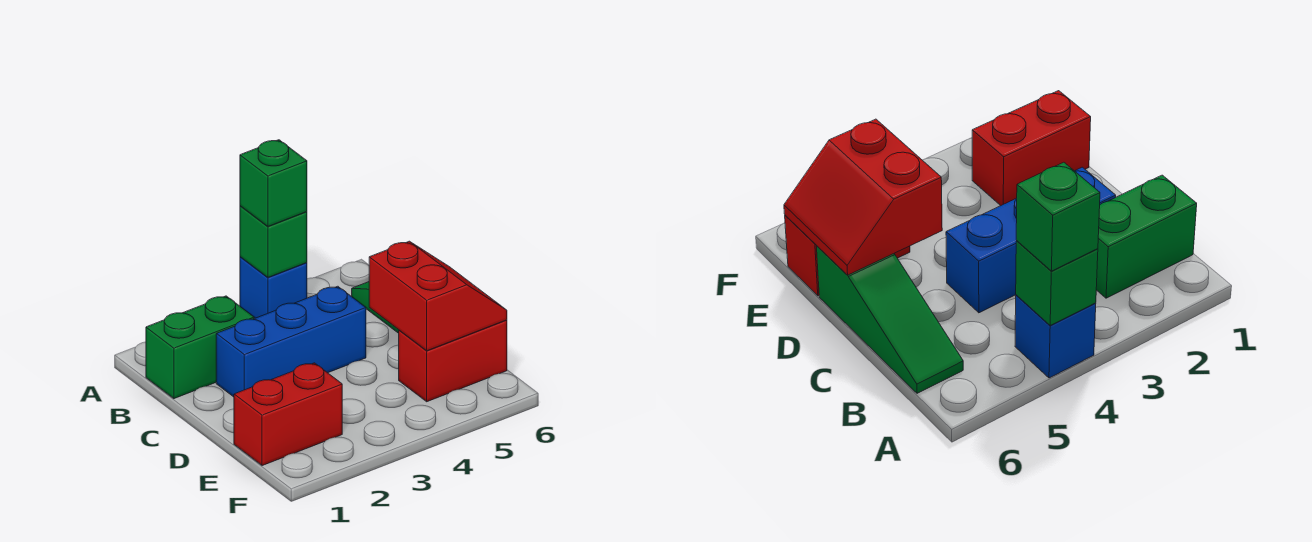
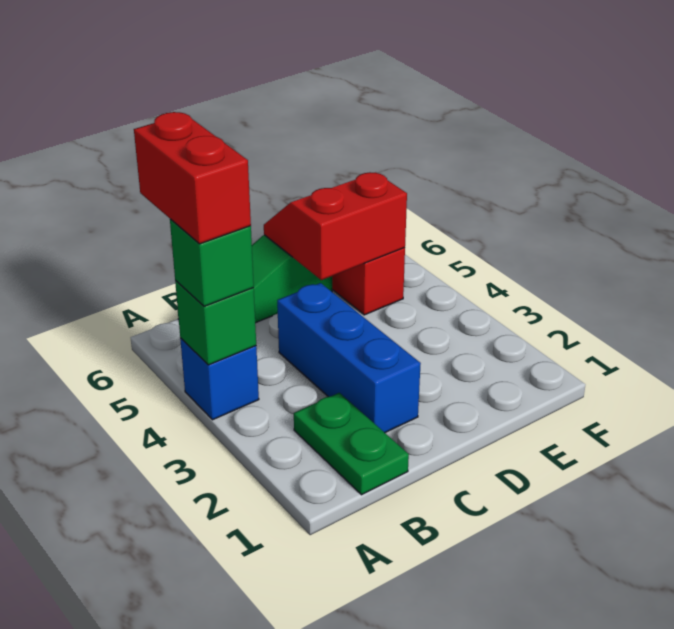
green brick B1:B2 level 1 -> green plate B1:B2 level 1
red brick E1:E2 level 1 -> red brick A4:A5 level 4

